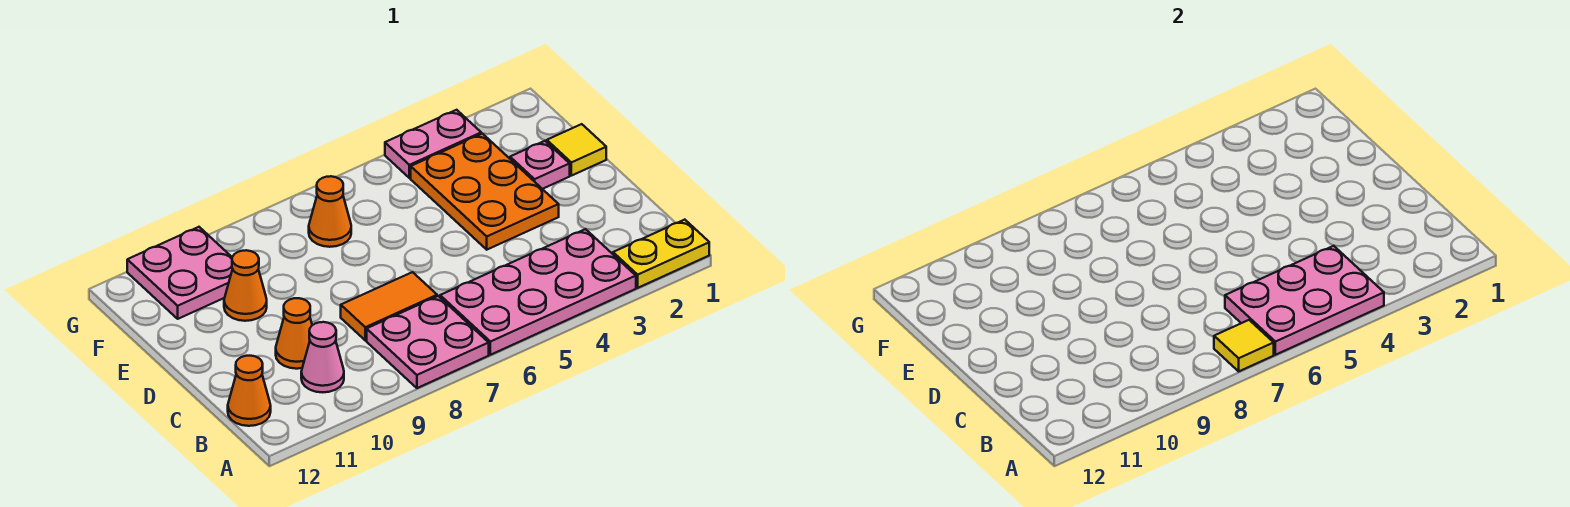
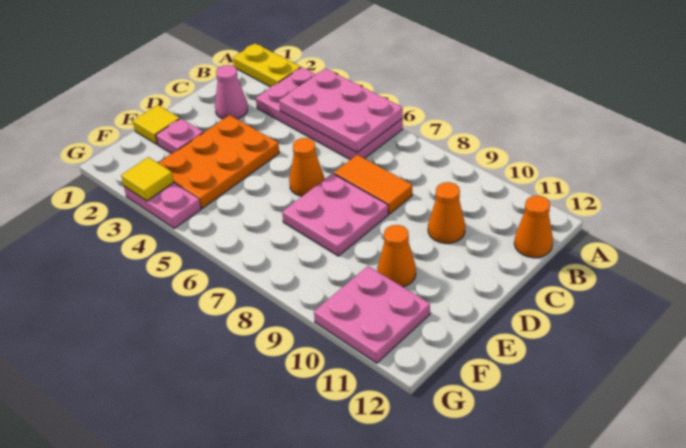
pink plate A7:B8 level 1 -> pink plate D7:E8 level 1
yellow tile A7 level 2 -> yellow tile G3 level 2
pink cone B10 level 1 -> pink cone C2 level 1
orange cone F7 level 1 -> orange cone D6 level 1

